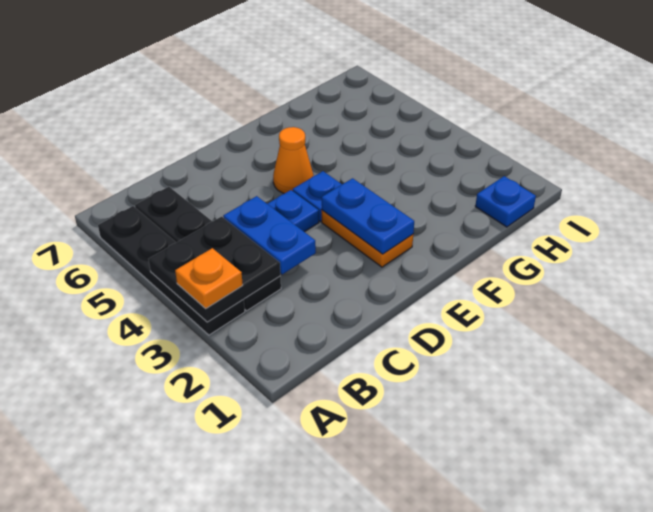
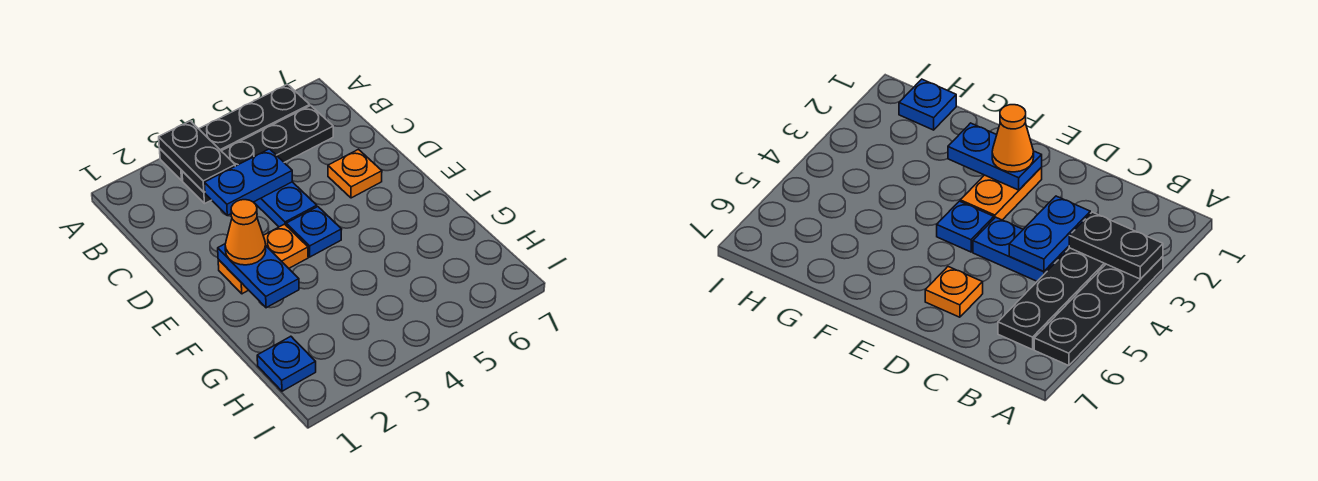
black plate A3:B4 level 2 -> black plate A3:B3 level 2
orange plate A3 level 3 -> orange plate D6 level 1
blue plate E2:E3 level 2 -> blue plate E2:F2 level 2
orange cone E5 level 1 -> orange cone E2 level 3

